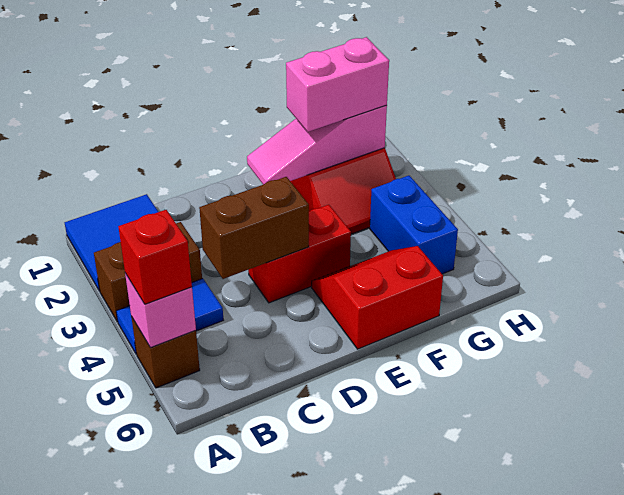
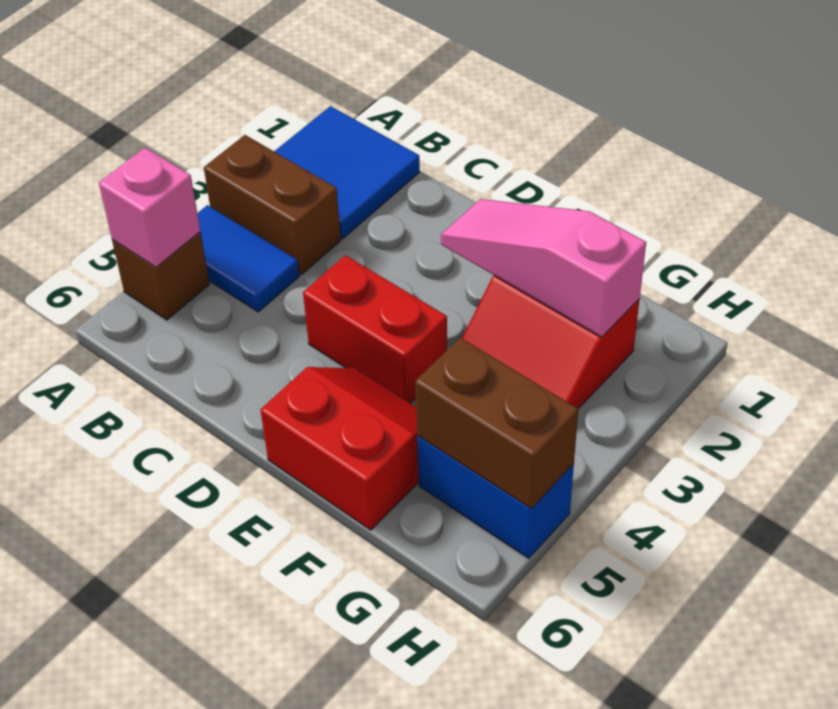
red brick A5 level 3 -> none
brown brick C4:D4 level 2 -> brown brick G5:H5 level 2
pink brick F2:G2 level 3 -> none
blue brick G4:G5 level 1 -> blue brick G5:H5 level 1

